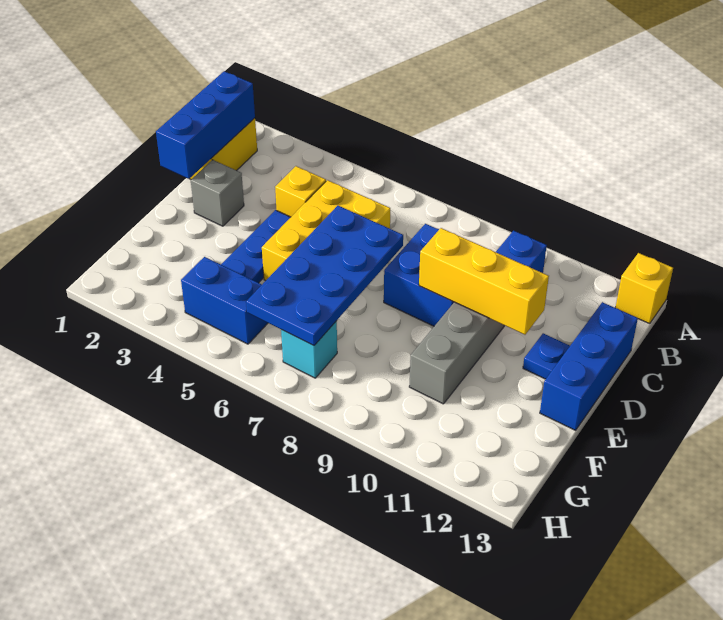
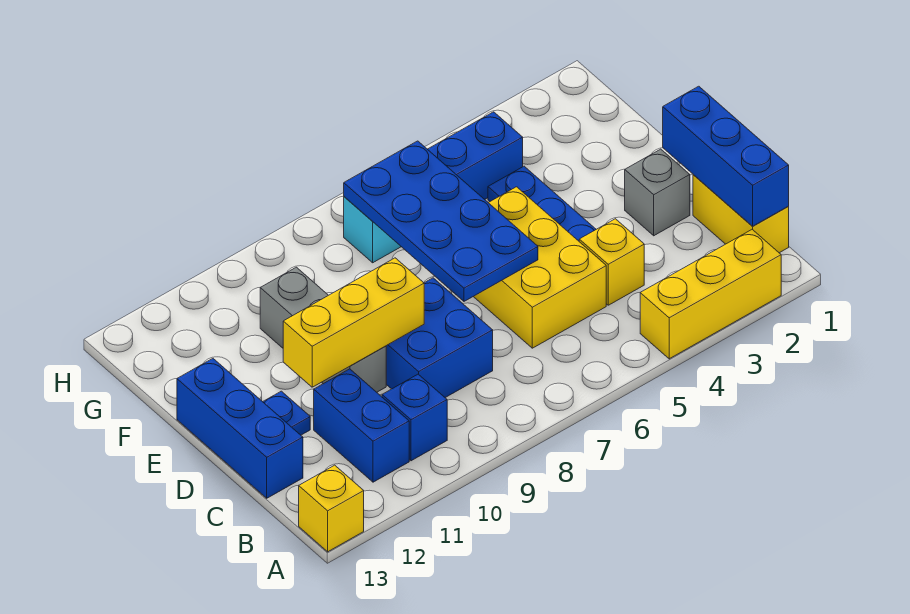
none -> yellow brick A2:A4 level 1
none -> blue brick B11:C11 level 1

